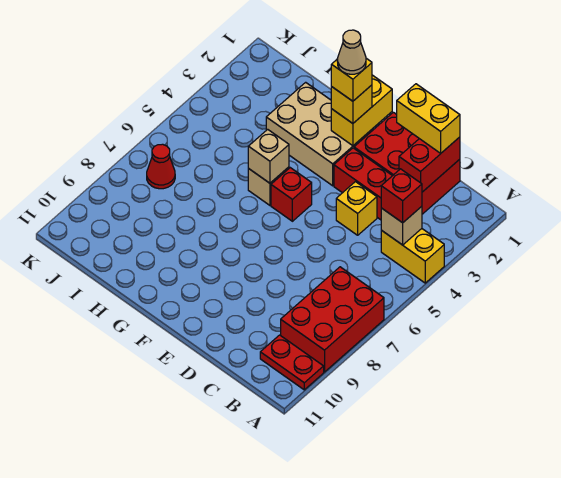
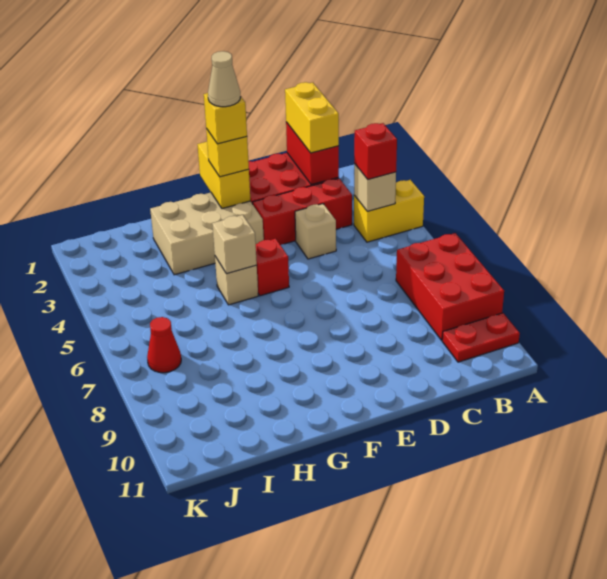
yellow brick C1:D1 level 3 -> yellow brick C1:C2 level 3
yellow brick D4 level 1 -> tan brick D4 level 1

